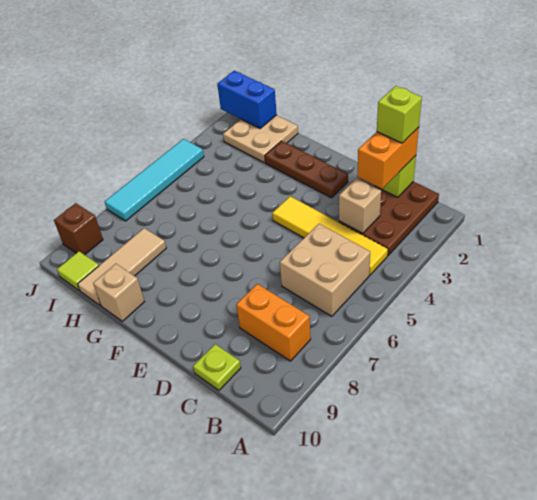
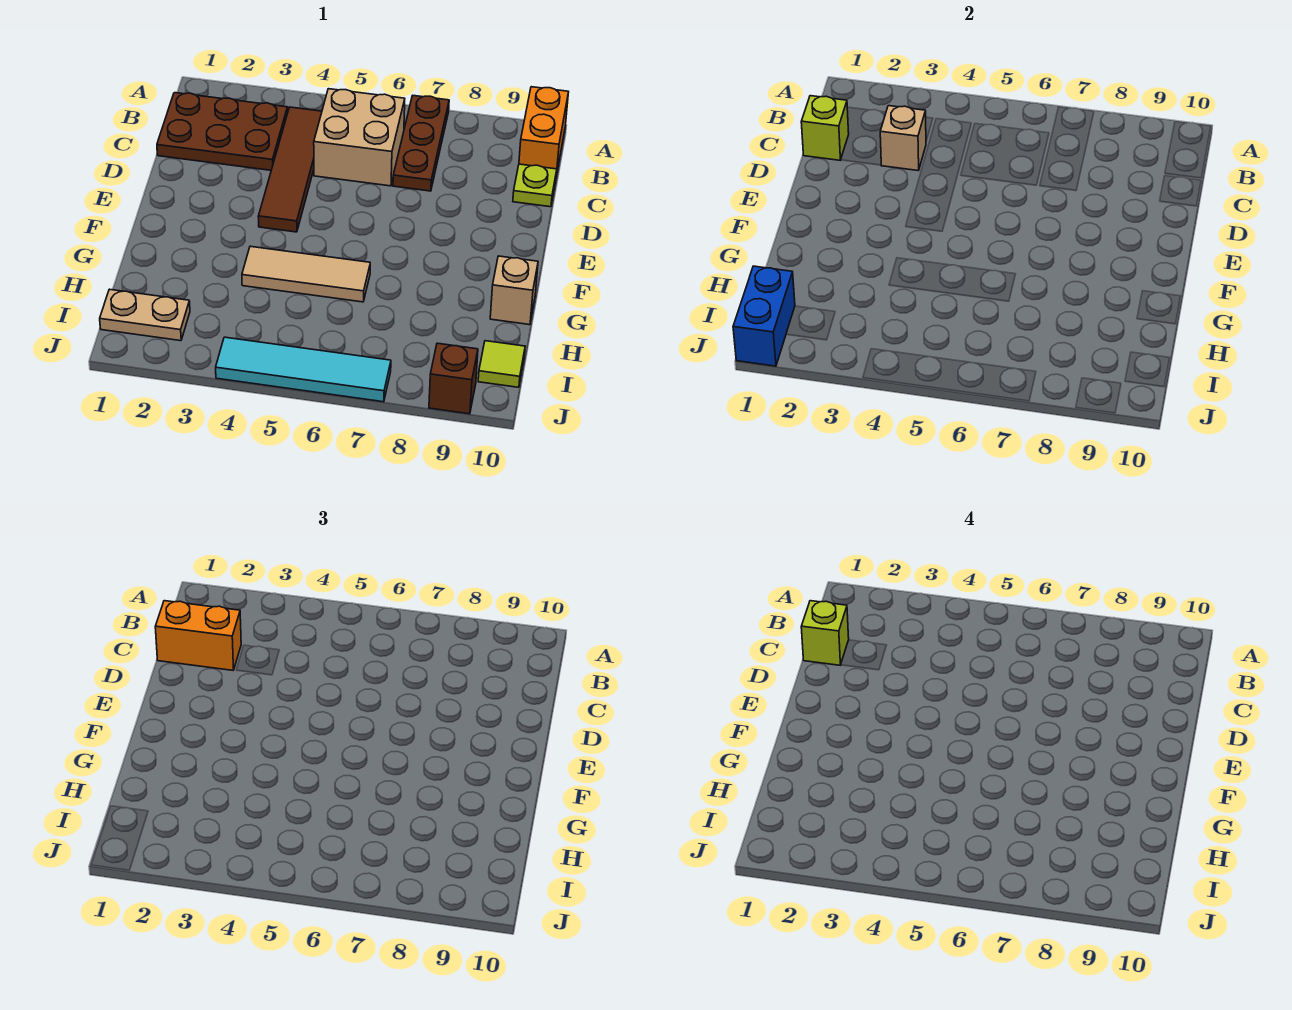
yellow tile B4:E4 level 1 -> brown tile B4:E4 level 1
orange brick B8:C8 level 1 -> orange brick A10:B10 level 1
brown plate E2:G2 level 1 -> brown plate A7:C7 level 1
tan plate H1:I2 level 1 -> tan plate I1:I2 level 1
tan tile H8:H10 level 1 -> tan tile G4:G6 level 1

